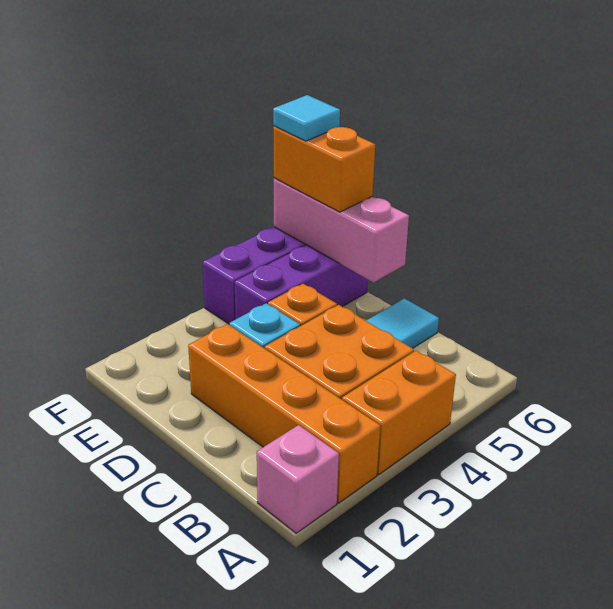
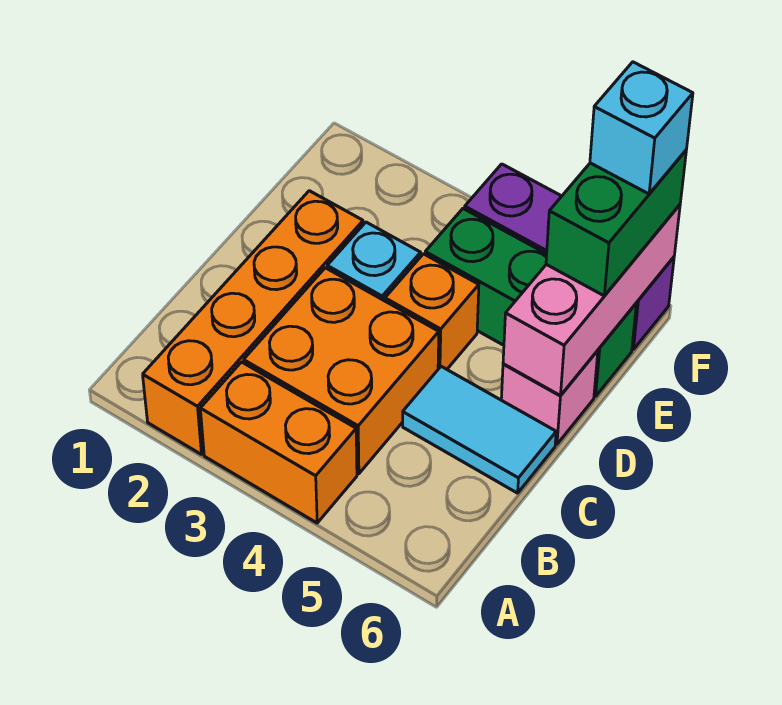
pink brick A1 level 1 -> pink brick D6 level 1
purple brick E4:E6 level 1 -> green brick E4:E6 level 1
orange brick E6:F6 level 3 -> green brick E6:F6 level 3
cyan tile F6 level 4 -> cyan brick F6 level 4

